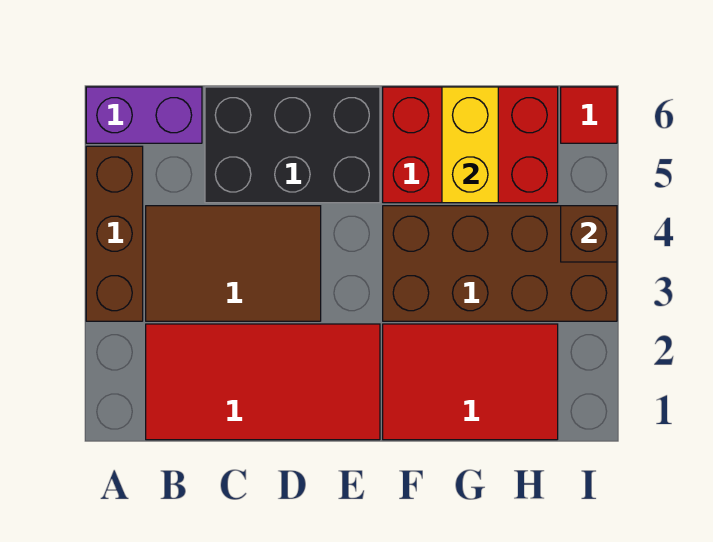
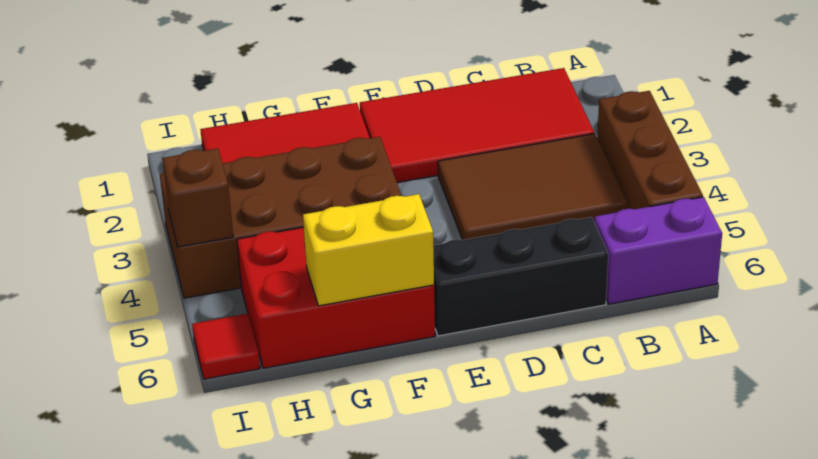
black brick C5:E6 level 1 -> black brick C6:E6 level 1
yellow brick G5:G6 level 2 -> yellow brick F6:G6 level 2

